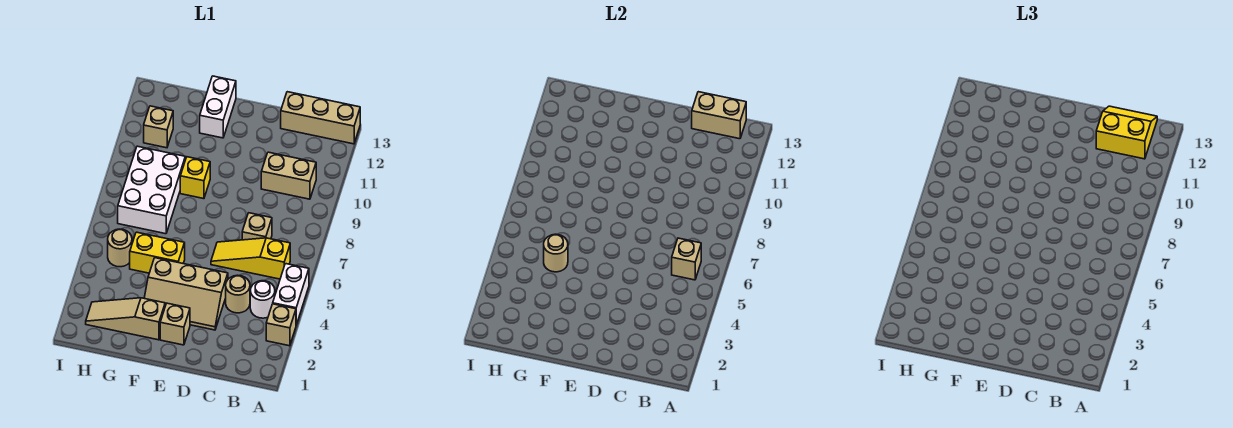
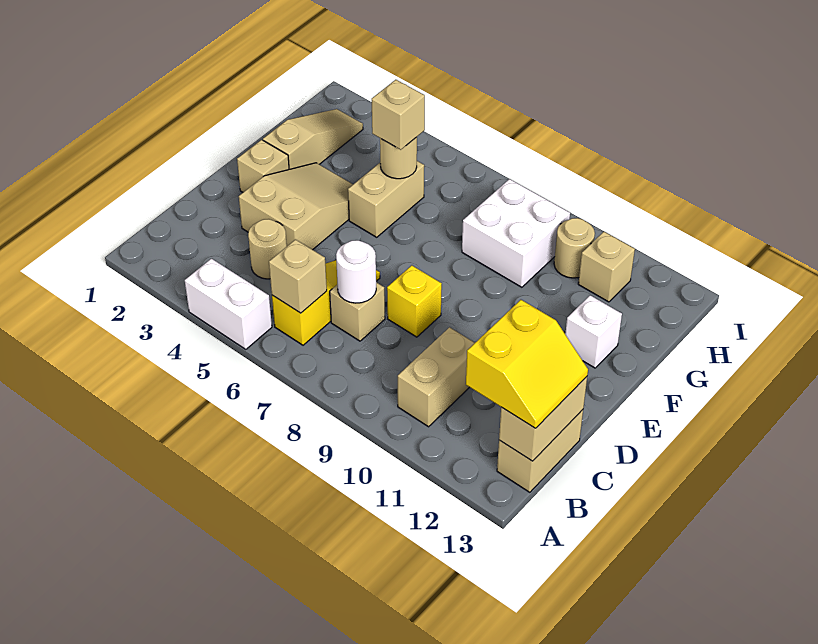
tan brick A3 level 1 -> tan brick G5 level 3
tan brick A13:C13 level 1 -> tan brick B13:C13 level 1
white round brick B4 level 1 -> white round brick C7 level 2
tan slope D3:F4 level 1 top 4 -> tan slope D3:F4 level 1 top D
yellow brick F5:G5 level 1 -> tan brick F5:G5 level 1
yellow brick F9 level 1 -> yellow brick D8 level 1
white brick F12:F13 level 1 -> white brick F12 level 1
white brick G7:H9 level 1 -> white brick G8:H9 level 1
tan round brick H5 level 1 -> tan round brick H10 level 1

